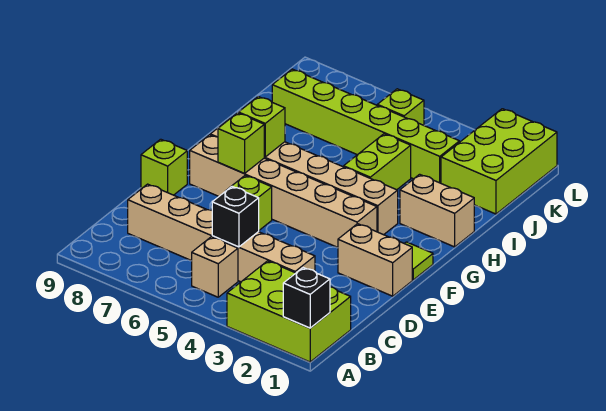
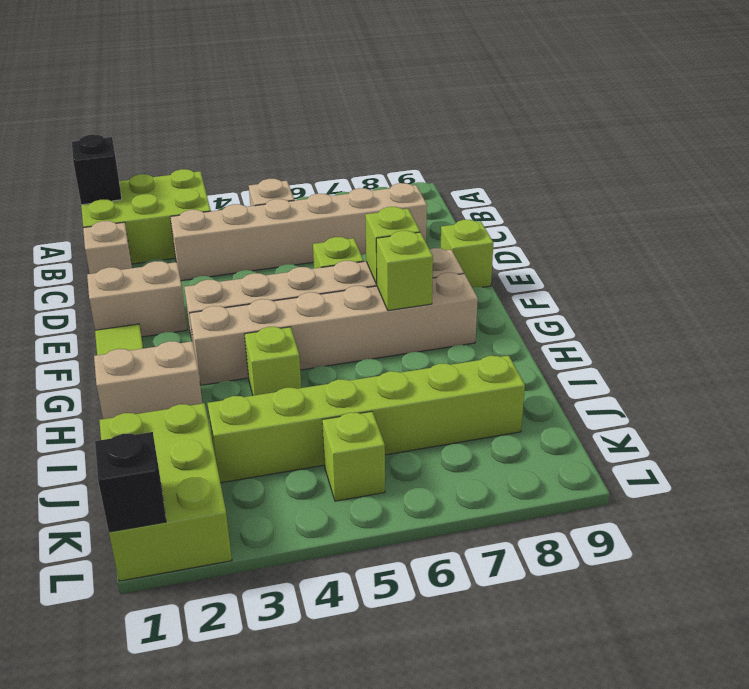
none -> tan brick C1 level 1
black brick C5 level 2 -> black brick L1 level 2
lime brick H4:I4 level 1 -> lime brick H4 level 1

